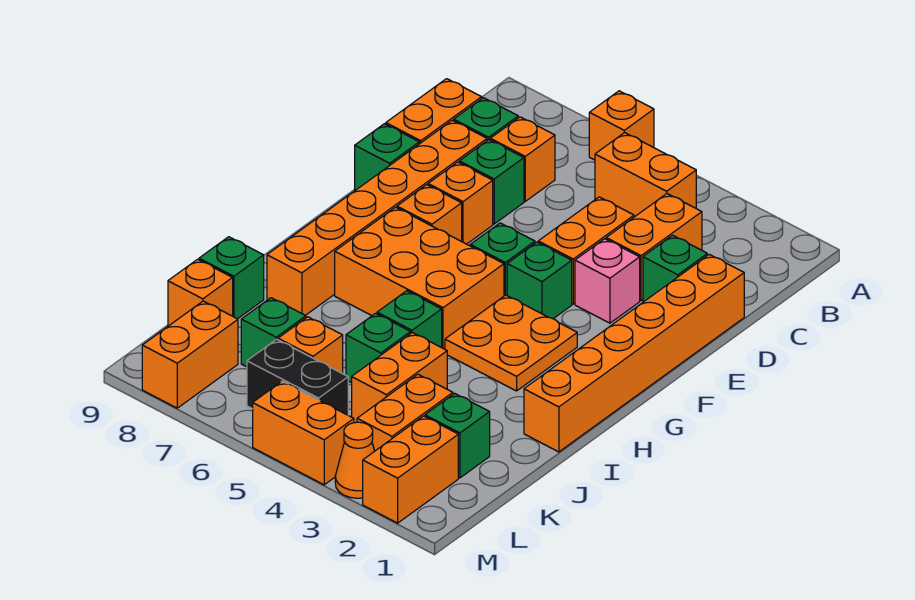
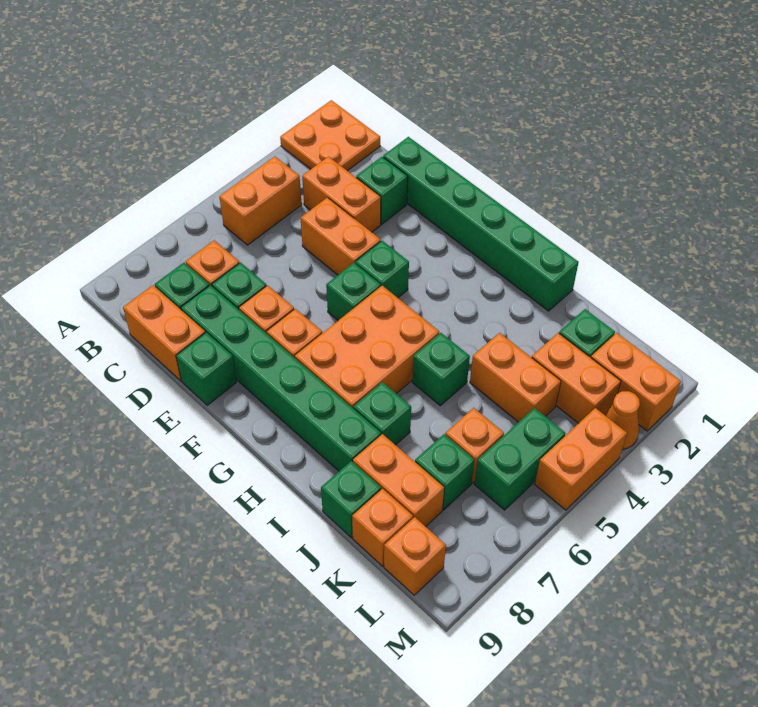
orange brick A6 level 1 -> orange brick L9 level 1
orange brick D1:I1 level 1 -> green brick D1:I1 level 1
orange brick D8:I8 level 1 -> green brick D8:I8 level 1
pink brick E3 level 1 -> none
orange plate G3:H4 level 1 -> orange plate A1:B2 level 1
green brick J5 level 1 -> green brick I7 level 1
black brick L5:L6 level 1 -> green brick L5:L6 level 1
orange brick L8:M8 level 1 -> orange brick J8:K8 level 1

